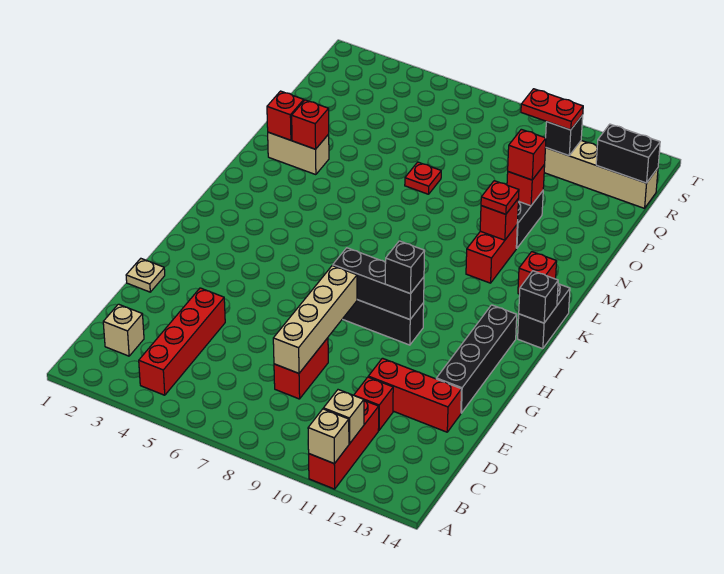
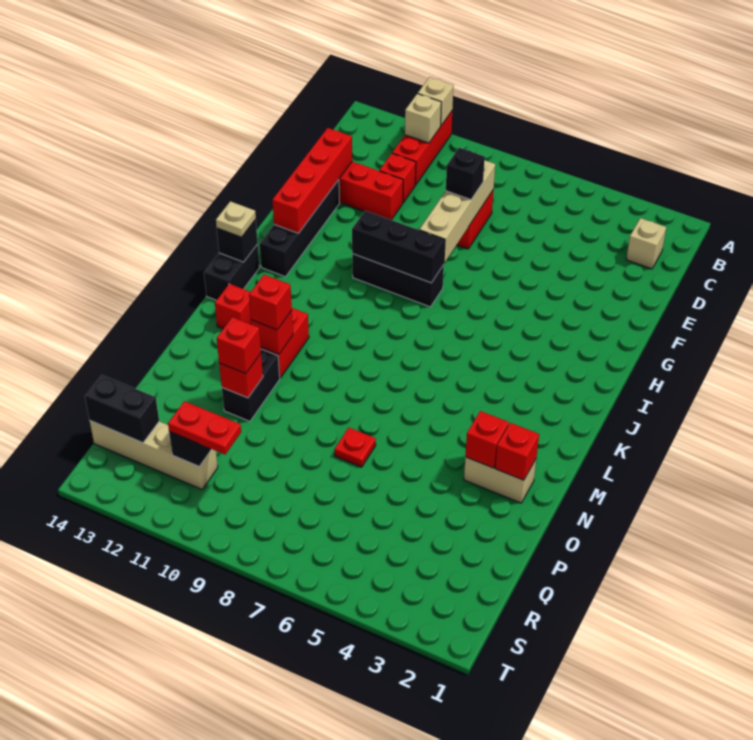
red brick B4:E4 level 1 -> red brick E13:H13 level 2
tan plate F1 level 1 -> tan plate J14 level 3
black brick H10 level 3 -> black brick E8 level 3
red plate M11 level 3 -> red brick M11 level 3

